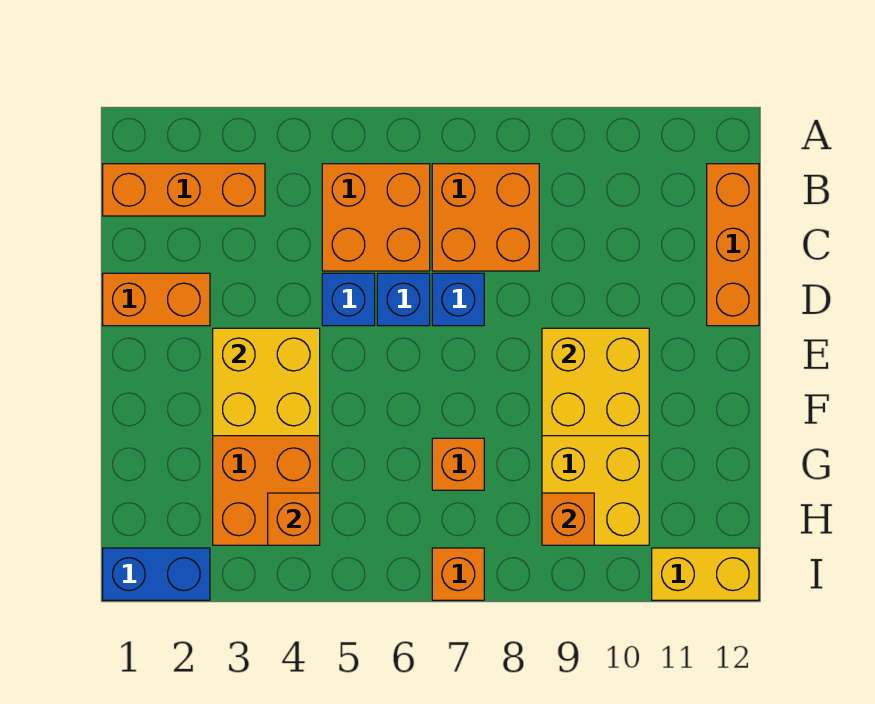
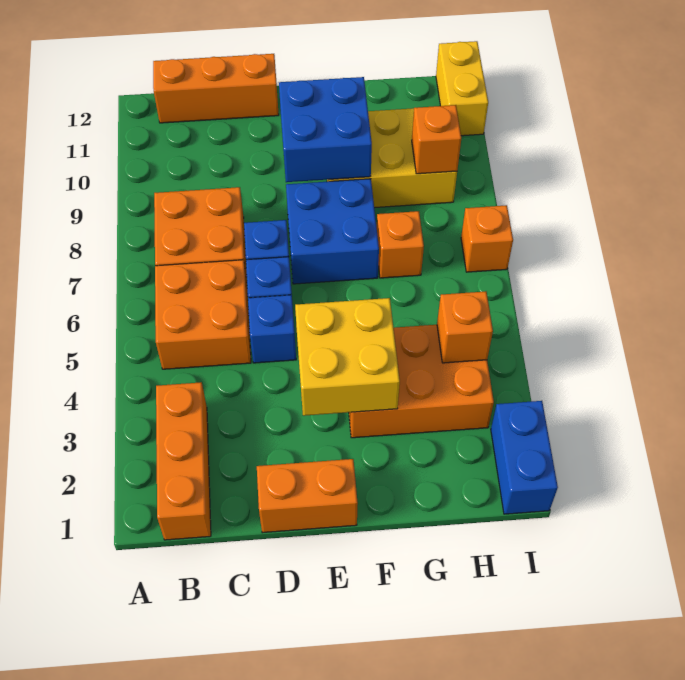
orange brick D1:D2 level 1 -> orange brick D1:E1 level 1
none -> blue brick E7:F8 level 1
yellow brick E9:F10 level 2 -> blue brick E9:F10 level 2

